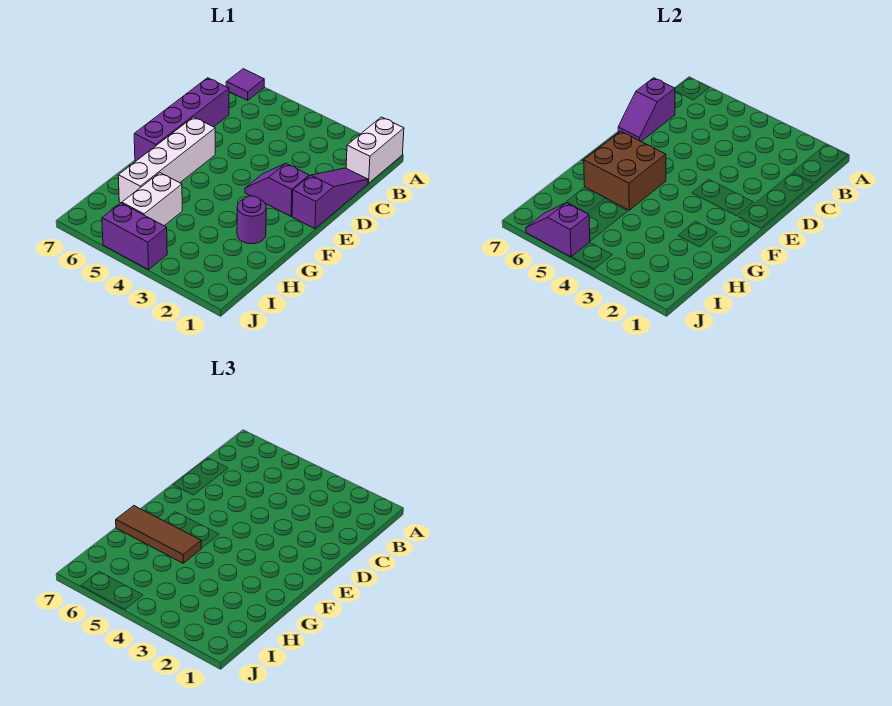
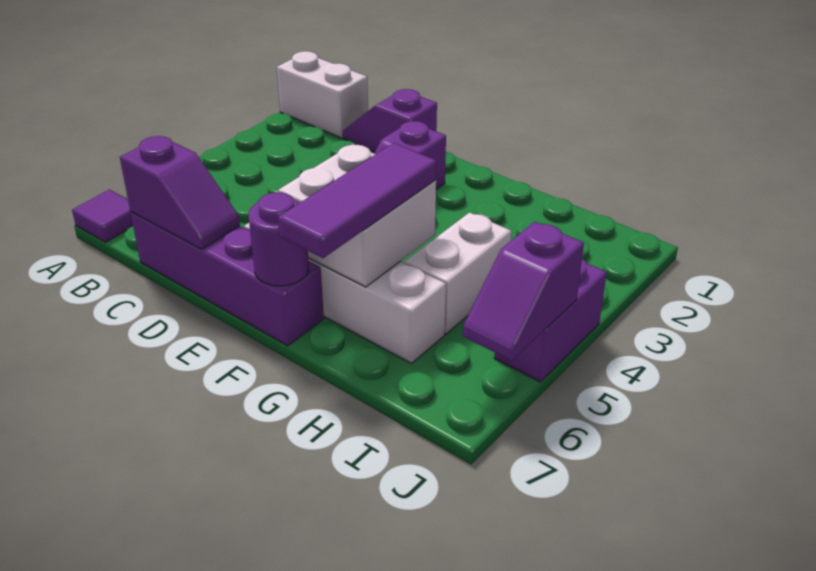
purple slope C1:E1 level 1 top E -> purple slope C1:D1 level 1 top D
brown brick F5:G6 level 2 -> white brick F5:G6 level 2
purple round brick G2 level 1 -> purple round brick F7 level 2
brown tile G5:G7 level 3 -> purple tile G5:G7 level 3
white brick H5:I5 level 1 -> white brick H4:H5 level 1

